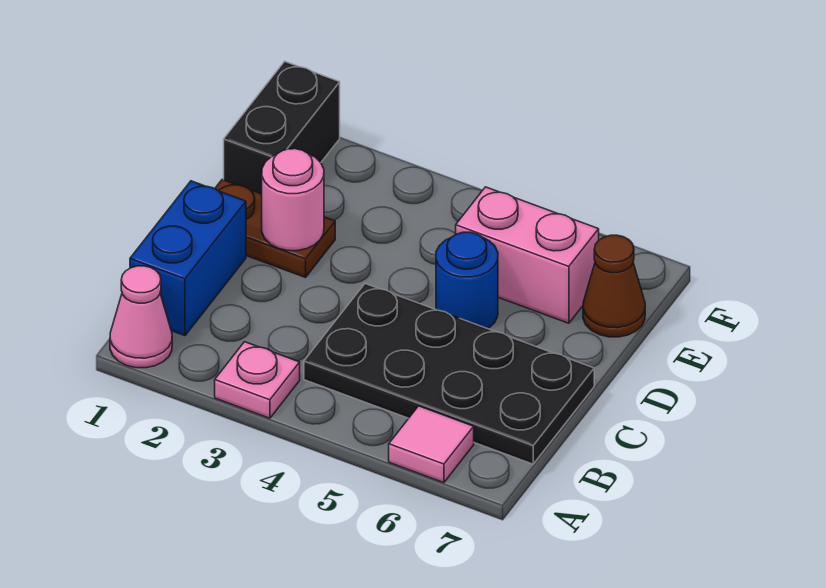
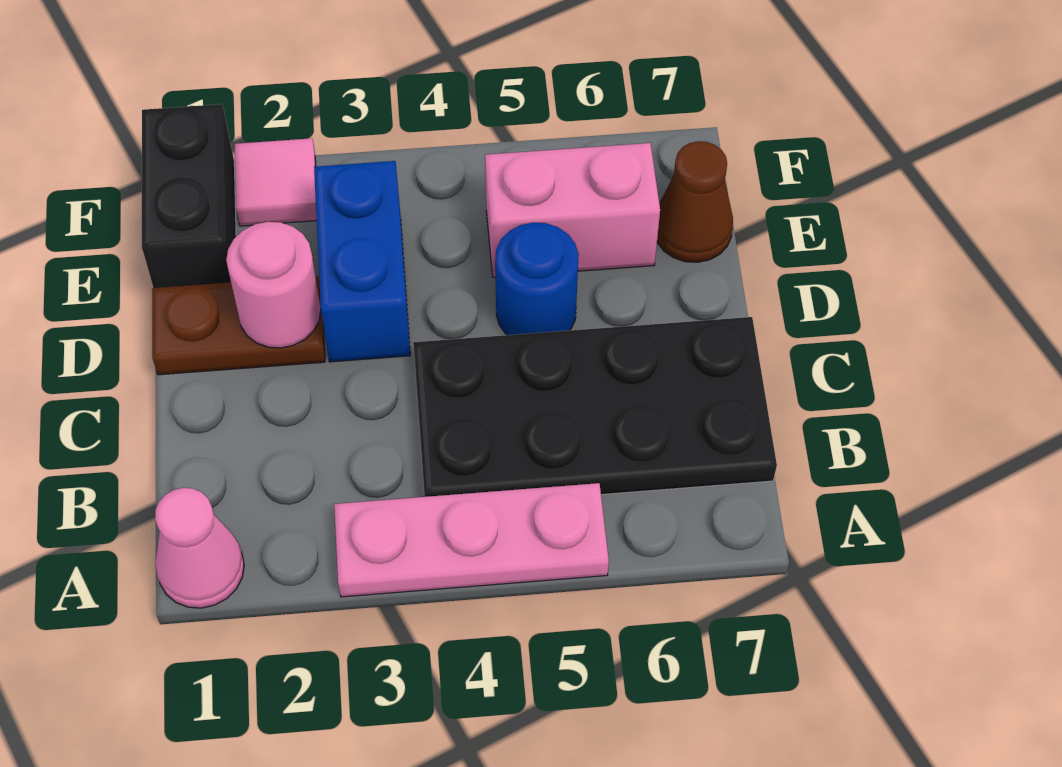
pink plate A3 level 1 -> pink plate A3:A5 level 1
pink tile A6 level 1 -> pink tile F2 level 1
blue brick B1:C1 level 1 -> blue brick D3:E3 level 1

